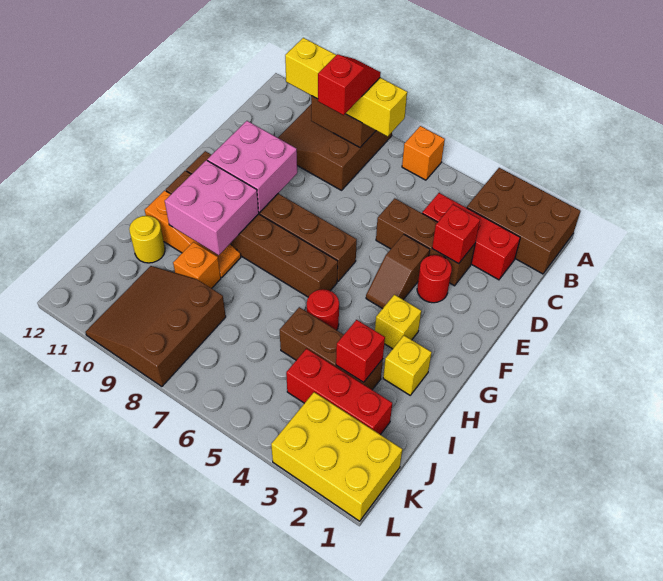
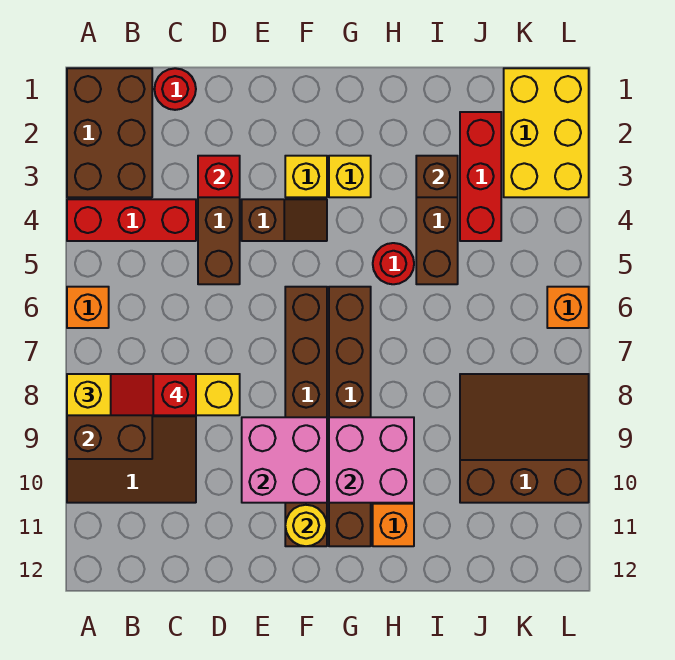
yellow brick B7:B10 level 3 -> yellow brick A8:D8 level 3
red brick C2:C4 level 1 -> red brick A4:C4 level 1
red round brick E3 level 1 -> red round brick C1 level 1
yellow brick H2 level 1 -> yellow brick F3 level 1
red brick I3 level 2 -> brown brick I3 level 2
orange brick I9 level 1 -> orange brick L6 level 1
yellow round brick I11 level 1 -> yellow round brick F11 level 2
brown slope J8:L10 level 1 top 8 -> brown slope J8:L10 level 1 top 10

